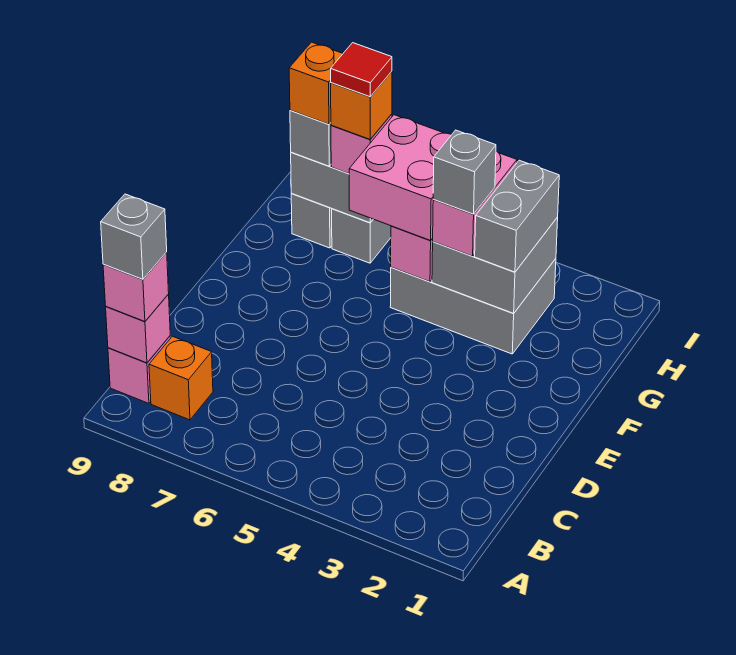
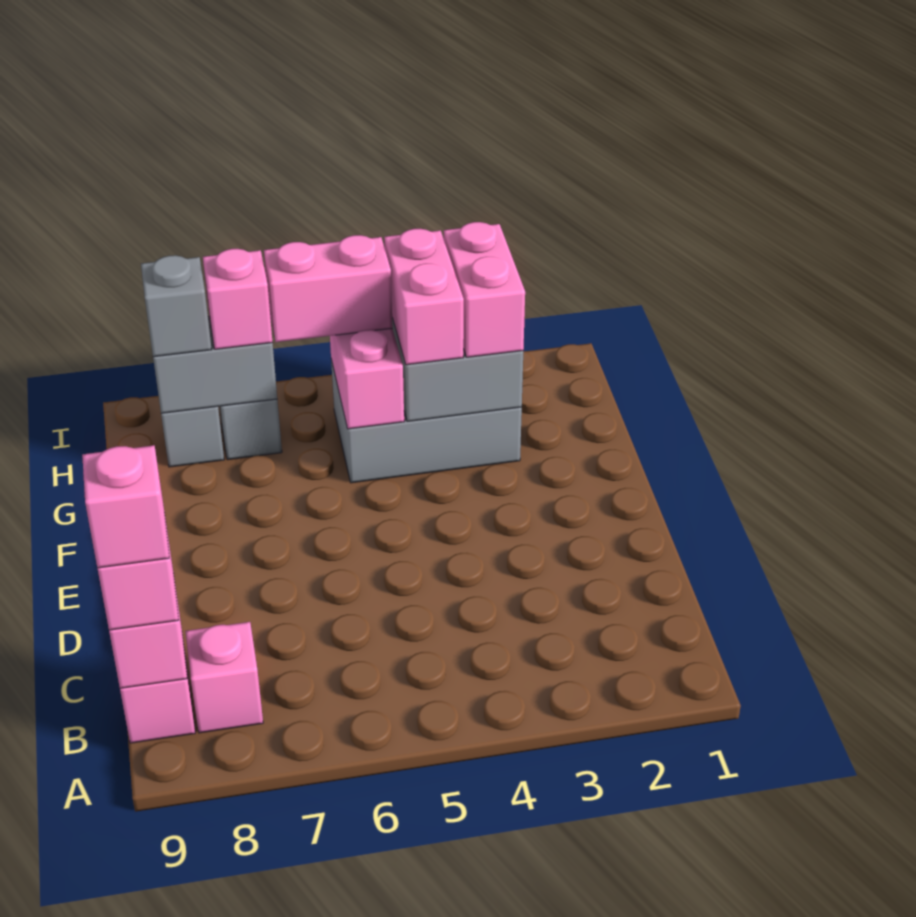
orange brick B8 level 1 -> pink brick B8 level 1
grey brick B9 level 4 -> pink brick B9 level 4
grey brick G3:H3 level 3 -> pink brick G3:H3 level 3
grey brick G4 level 4 -> none
pink brick G5:H6 level 3 -> pink brick H5:H6 level 3
orange brick H7 level 4 -> none
red tile H7 level 5 -> none
orange brick H8 level 4 -> none

